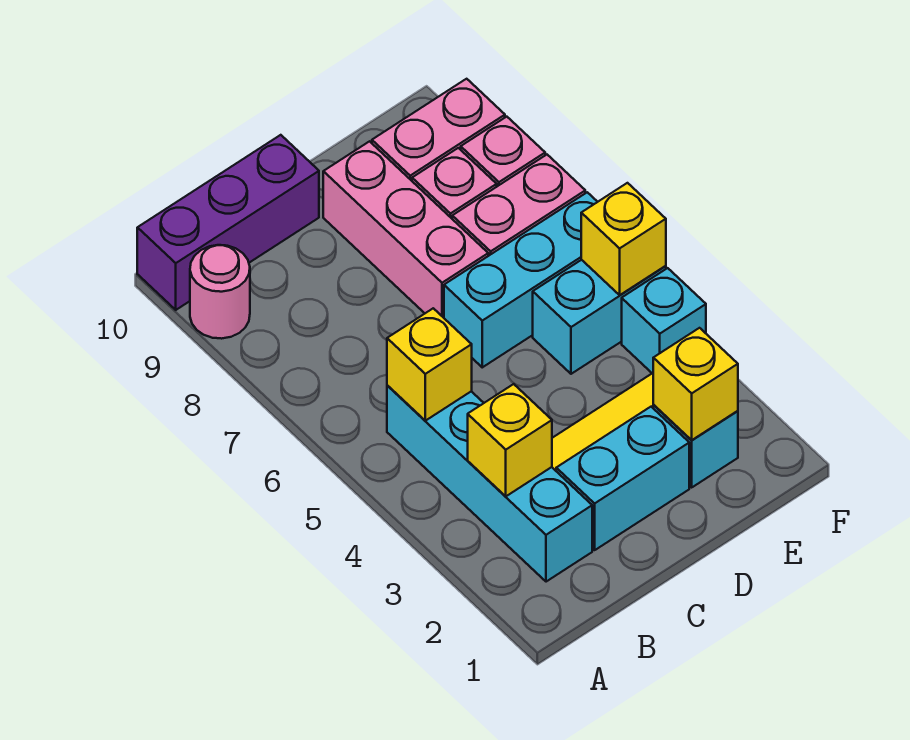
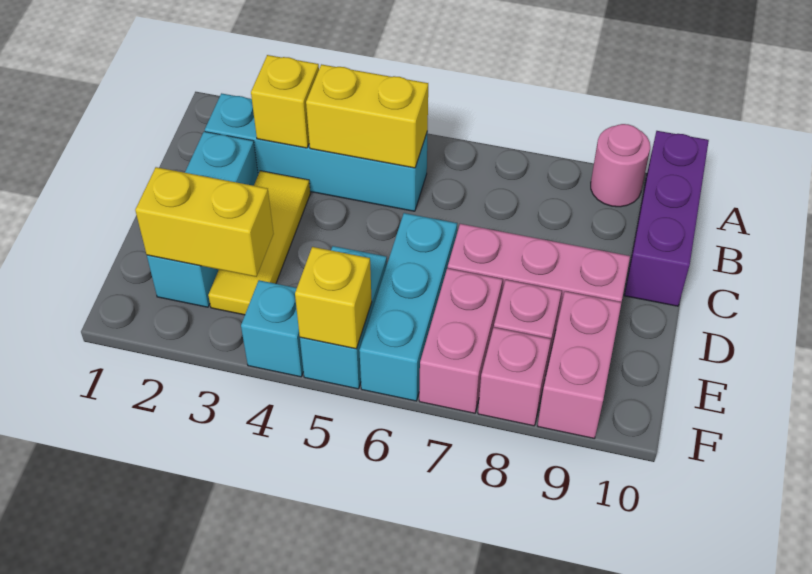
yellow brick B5 level 2 -> yellow brick B4:B5 level 2
yellow brick E2 level 2 -> yellow brick E2:E3 level 2

